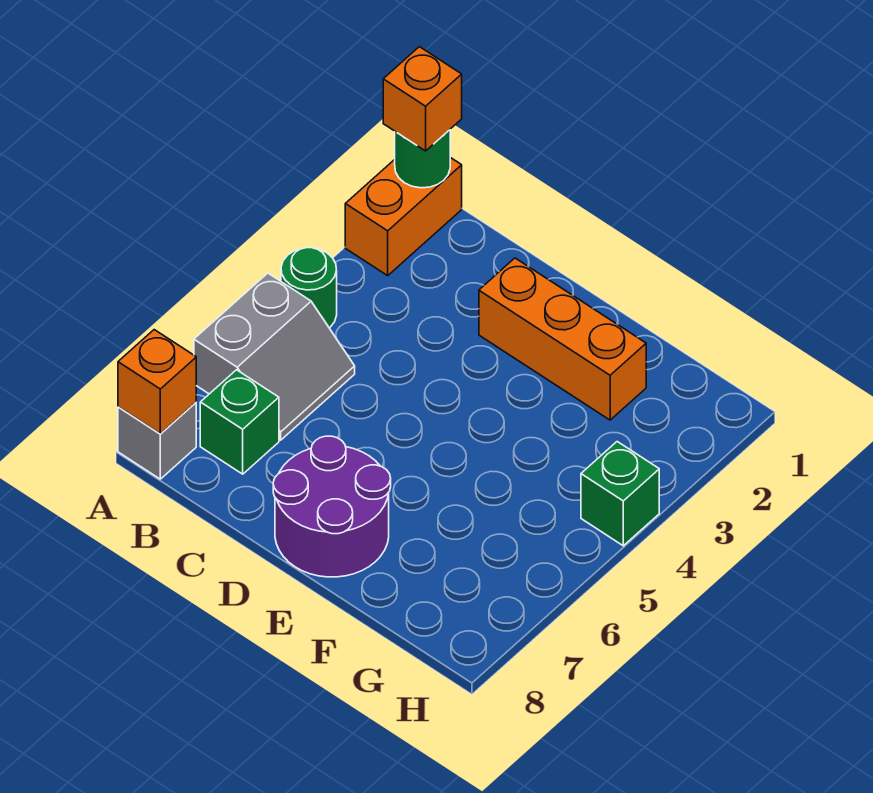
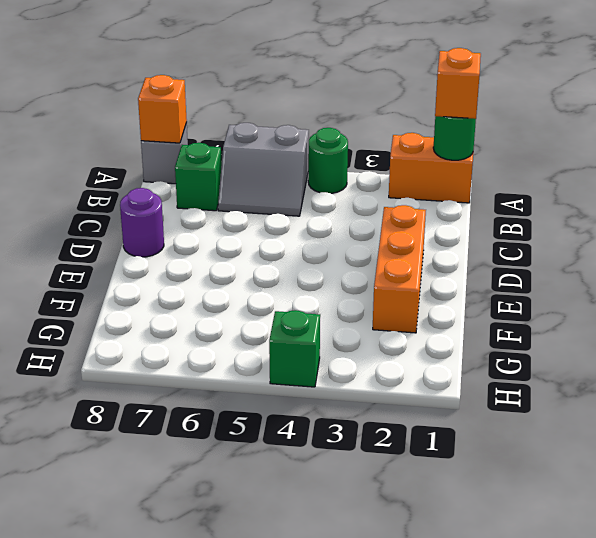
purple round brick D7:E8 level 1 -> purple round brick D8 level 1

